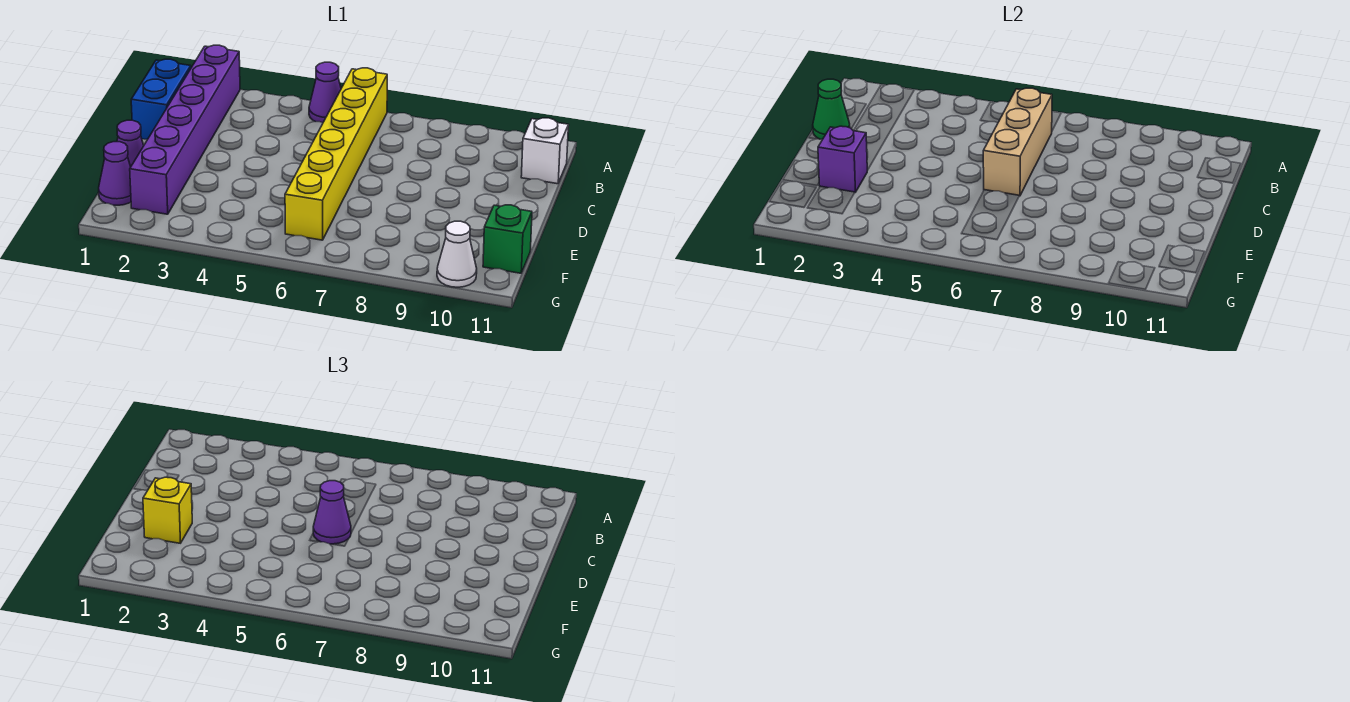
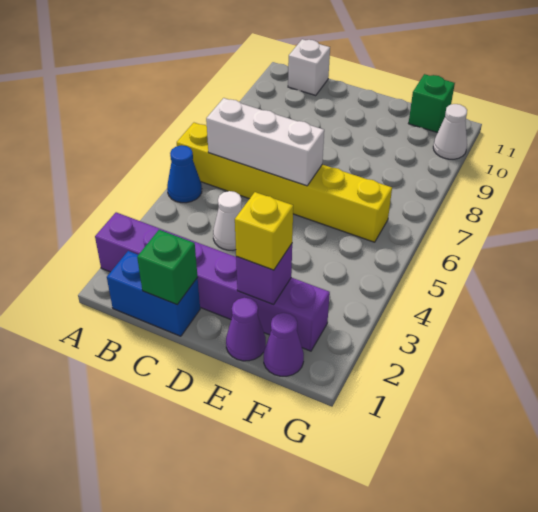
purple cone A5 level 1 -> blue cone A5 level 1
tan brick B6:D6 level 2 -> white brick B6:D6 level 2
green cone C1 level 2 -> green brick C1 level 2
none -> white cone C4 level 1
purple cone D6 level 3 -> none

